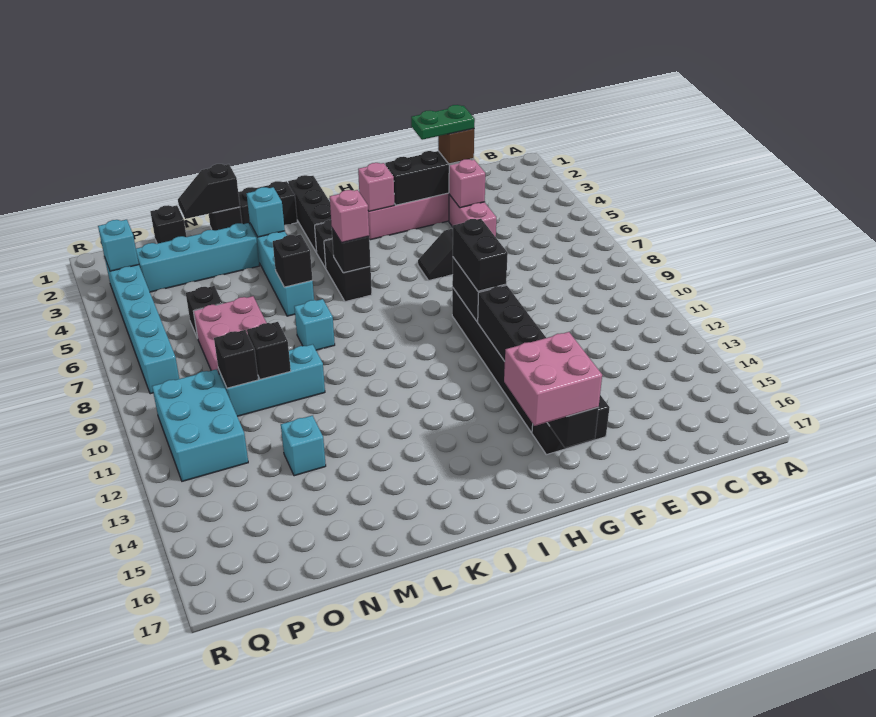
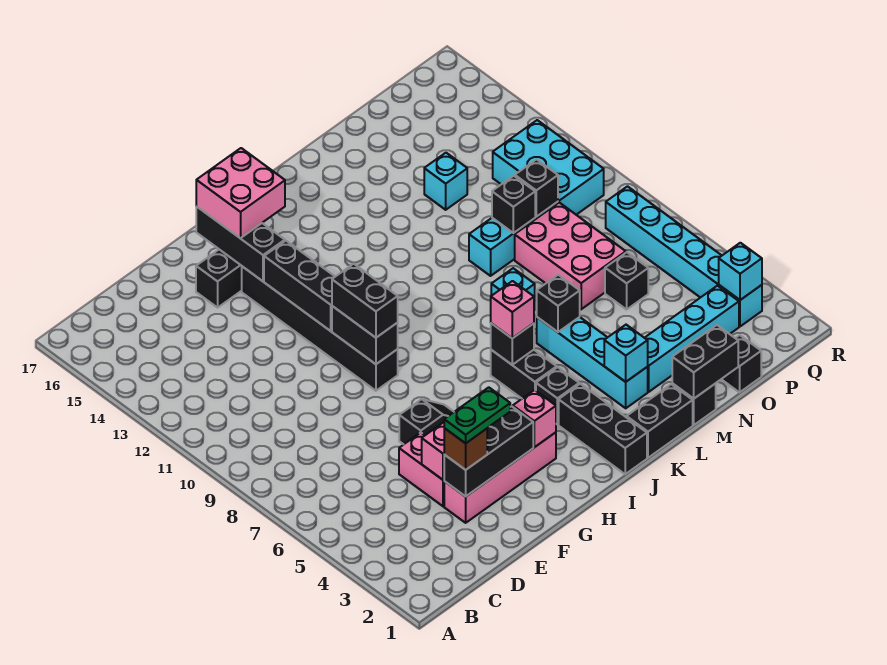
black slope M1:N1 level 2 top M -> black brick M1:N1 level 2

